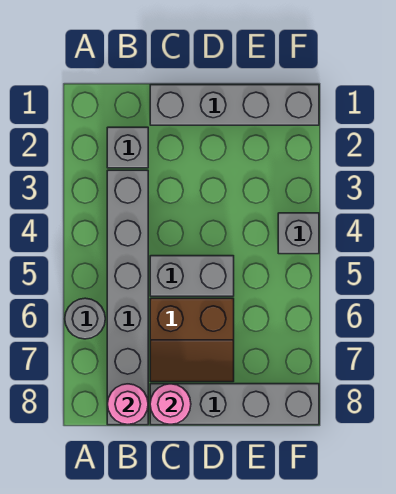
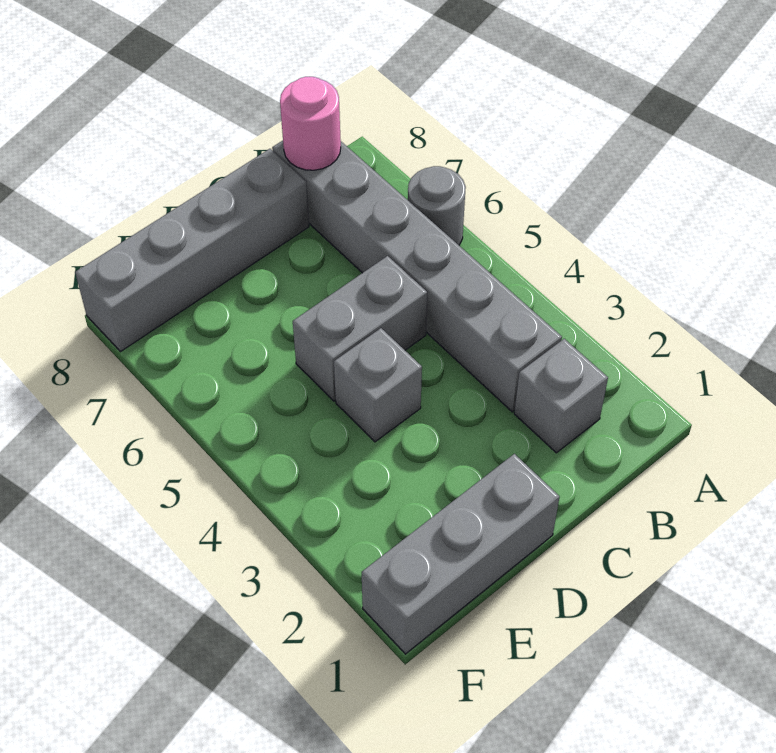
grey brick C1:F1 level 1 -> grey brick D1:F1 level 1
brown slope C6:D7 level 1 top 6 -> none
pink round brick C8 level 2 -> none
grey brick F4 level 1 -> grey brick D4 level 1

